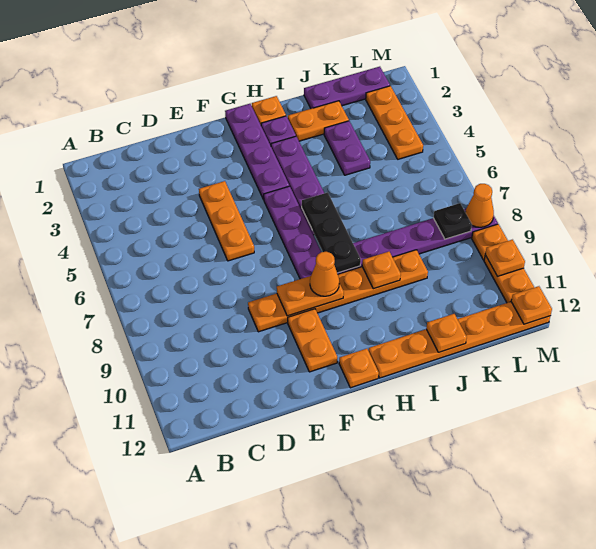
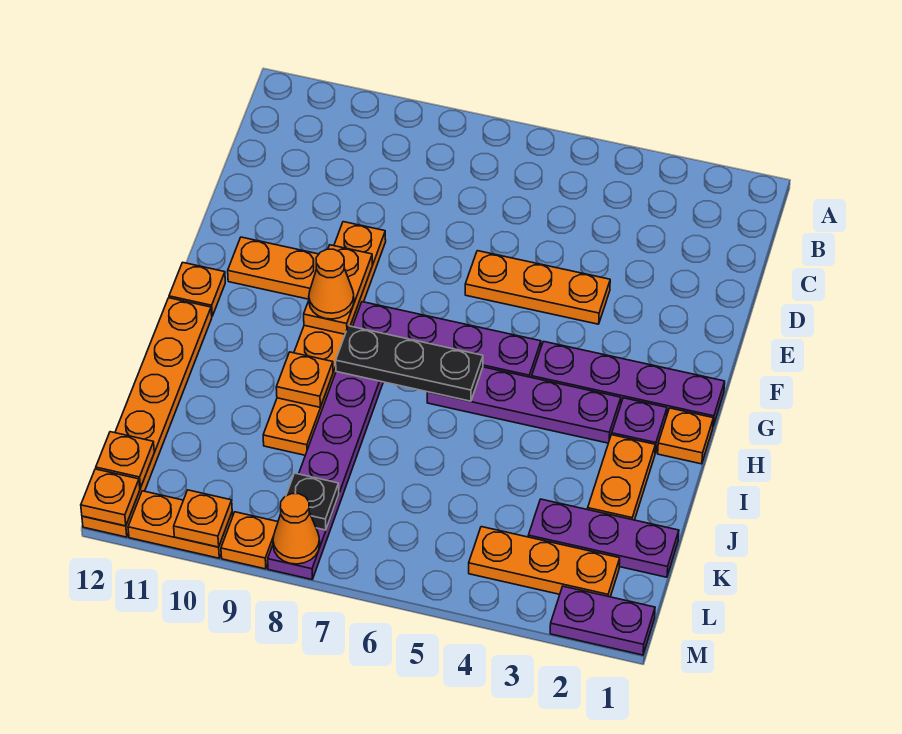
purple plate J1:L1 level 1 -> purple plate K1:K3 level 1
purple plate J3:J4 level 1 -> purple plate M1:M2 level 1
orange plate J12 level 2 -> orange plate L12 level 2

